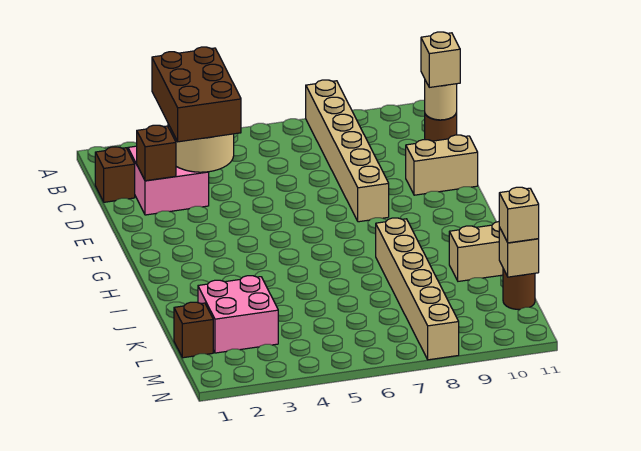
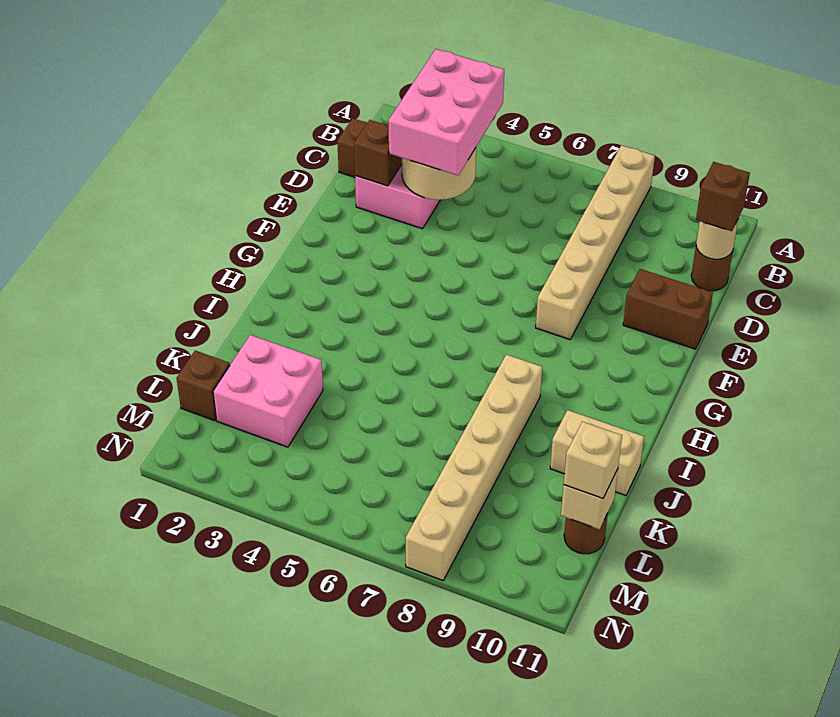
brown brick B3:D4 level 3 -> pink brick B3:D4 level 3
tan brick C11 level 3 -> brown brick C11 level 3
tan brick E10:E11 level 1 -> brown brick E10:E11 level 1

